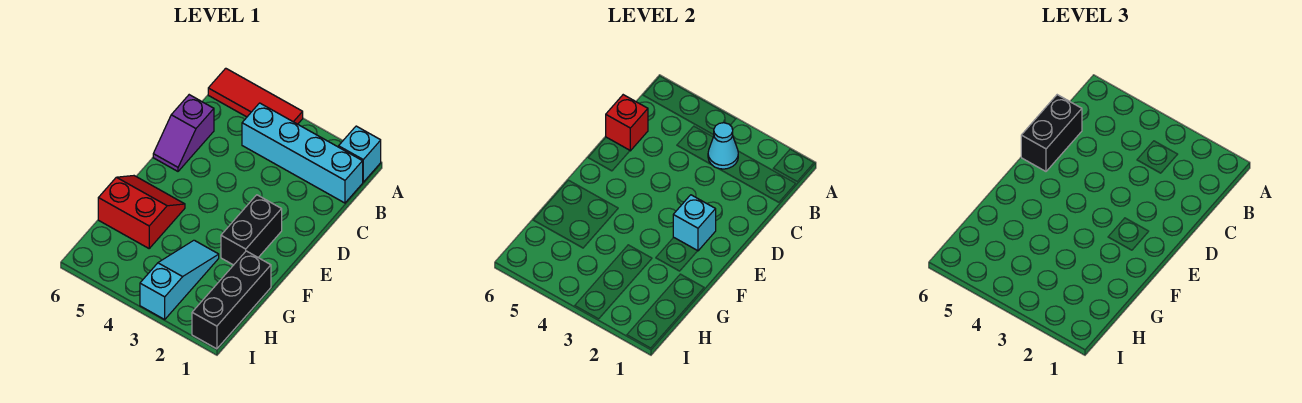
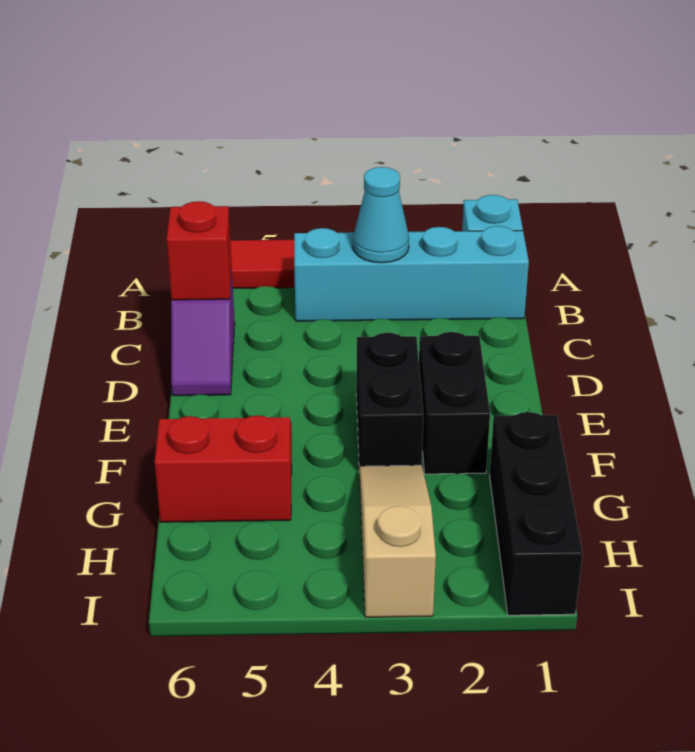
black brick C6:D6 level 3 -> black brick E3:F3 level 1
cyan brick E2 level 2 -> none
cyan slope G3:I3 level 1 top I -> tan slope G3:I3 level 1 top I

